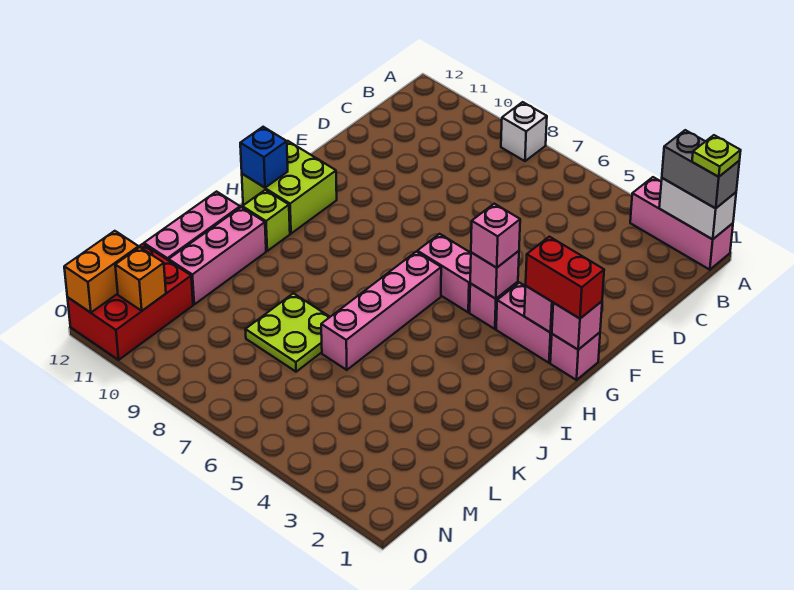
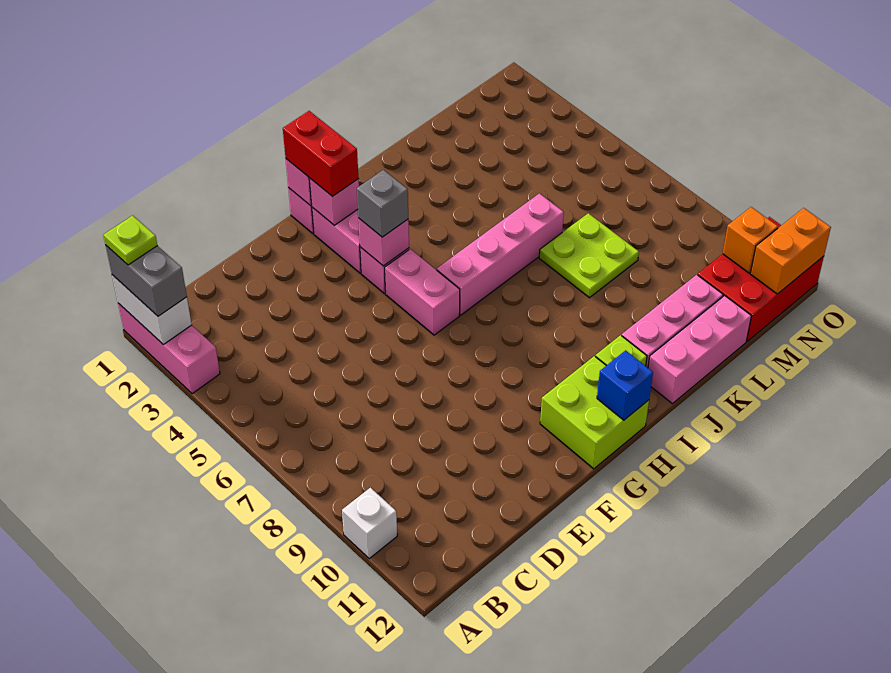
white brick A8 level 1 -> white brick A10 level 1
pink brick G4 level 3 -> grey brick G4 level 3

